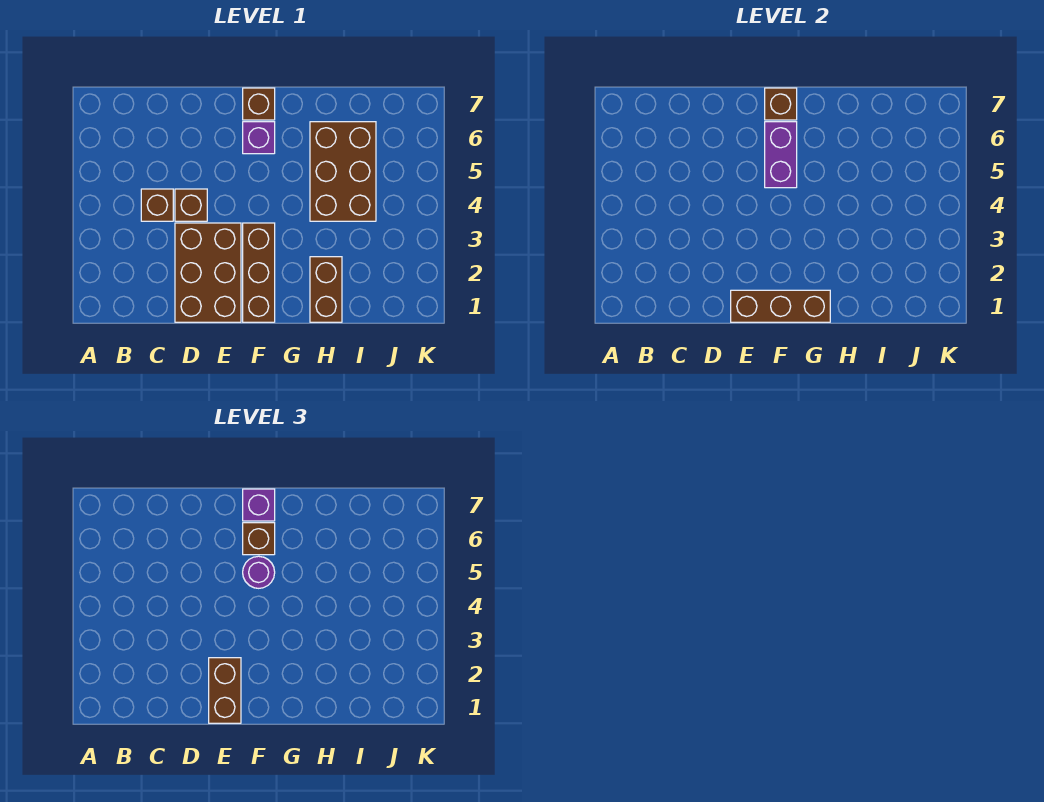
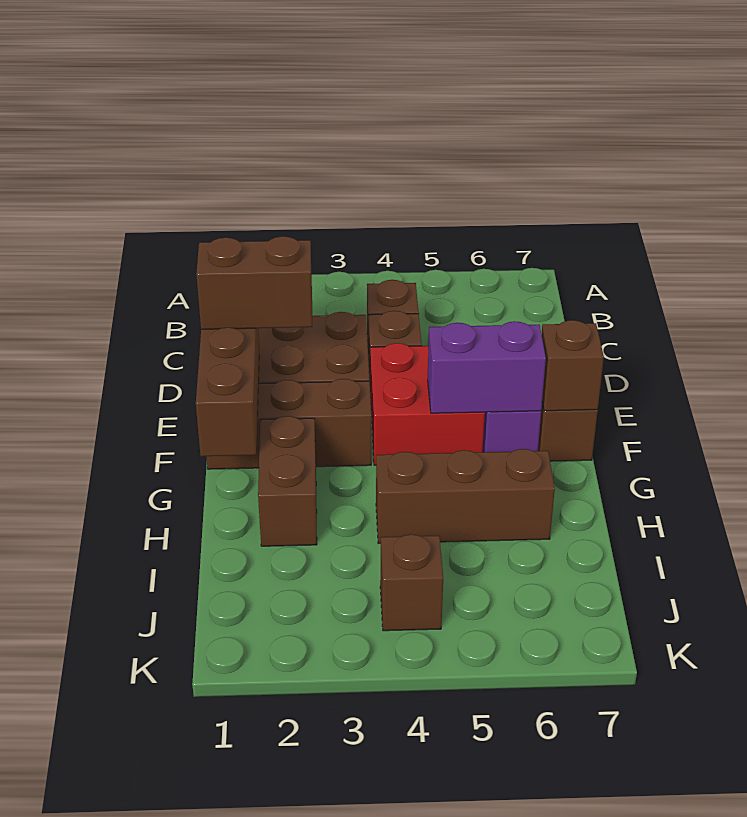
none -> red brick E4:F5 level 1
purple round brick F5 level 3 -> none
brown brick F6 level 3 -> brown brick J4 level 1
purple brick F7 level 3 -> none
brown brick H1:H2 level 1 -> brown brick G2:H2 level 1
brown brick H4:I6 level 1 -> brown brick H4:H6 level 1

